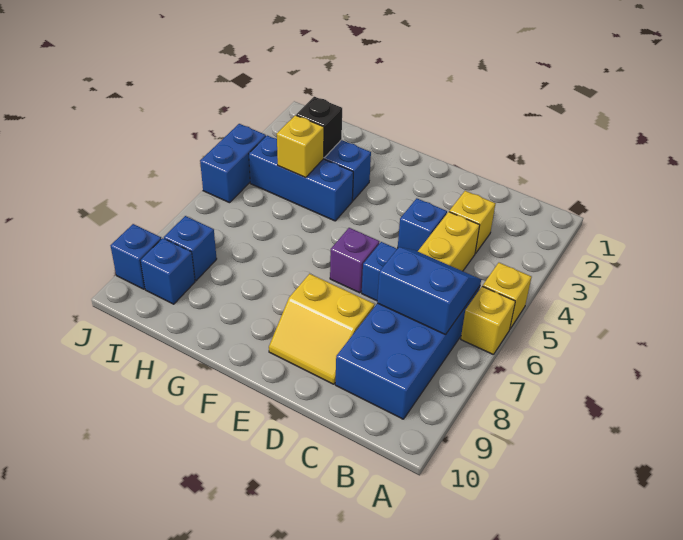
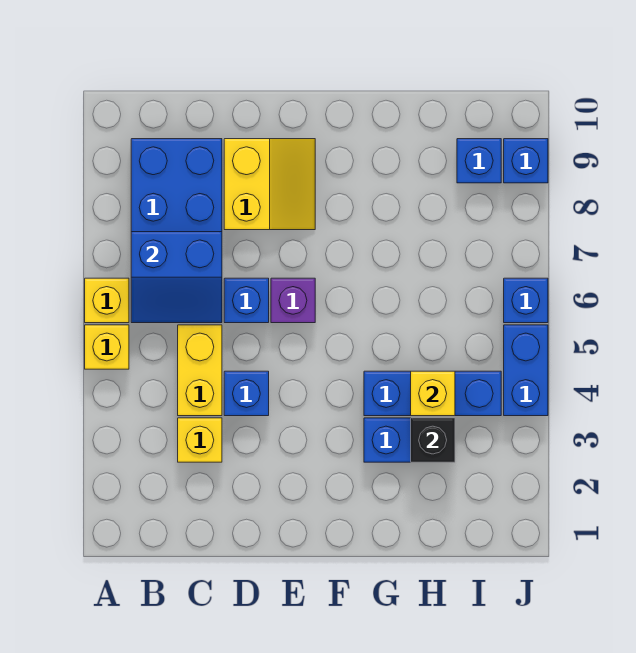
yellow slope D8:E9 level 1 top 8 -> yellow slope D8:E9 level 1 top D
blue brick I8 level 1 -> blue brick J6 level 1

